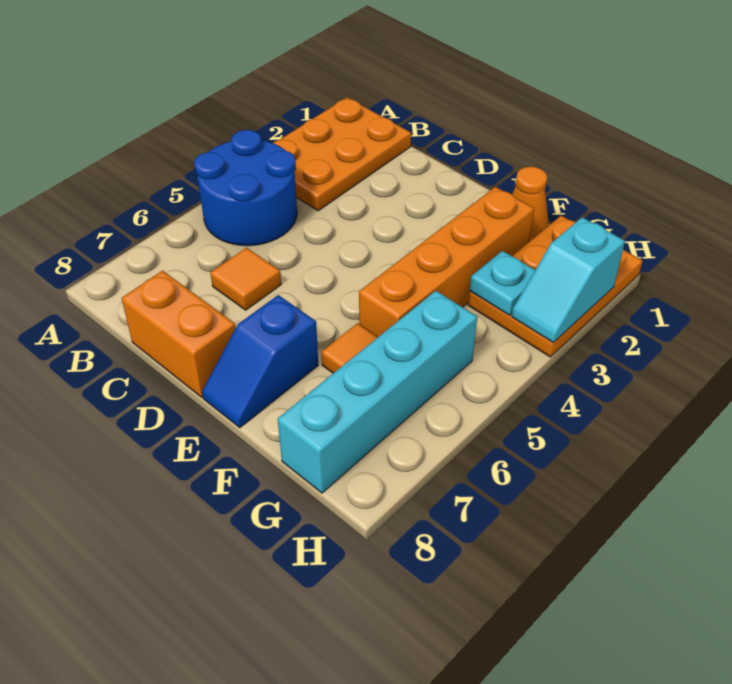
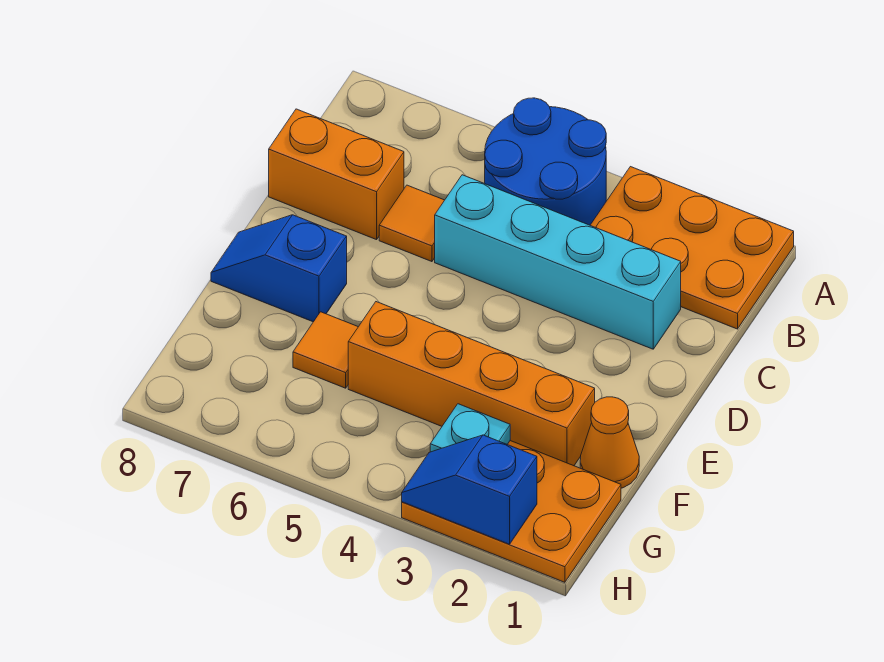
orange brick C8:D8 level 1 -> orange brick C7:C8 level 1
cyan brick G5:G8 level 1 -> cyan brick C2:C5 level 1
cyan slope H2:H3 level 2 top 2 -> blue slope H2:H3 level 2 top 2

